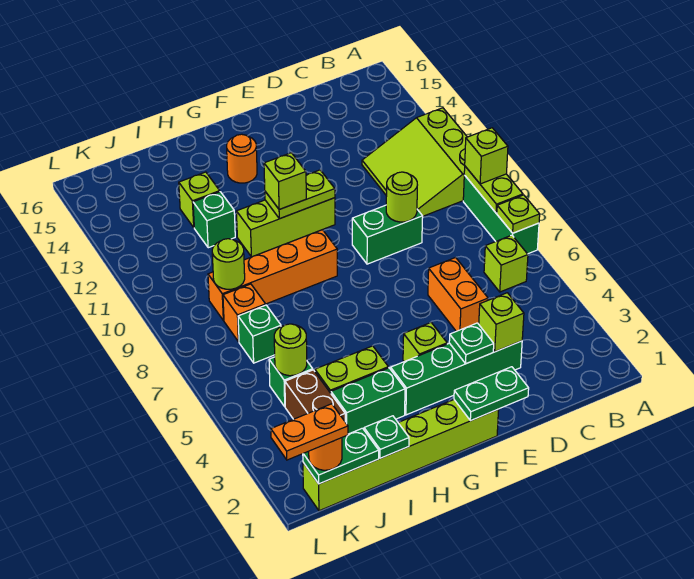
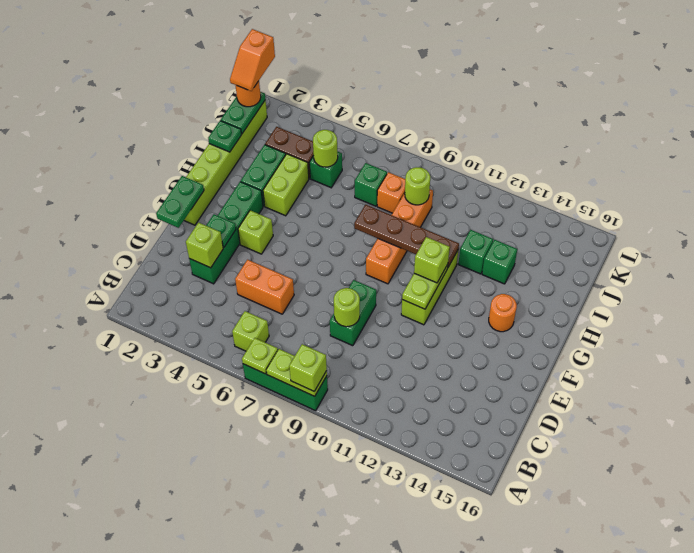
lime slope A10:C12 level 1 top A -> none
none -> brown plate H8:H11 level 2
lime brick I13 level 1 -> green brick I13 level 1
orange plate K1:L1 level 4 -> orange slope K1:L1 level 4 top L

